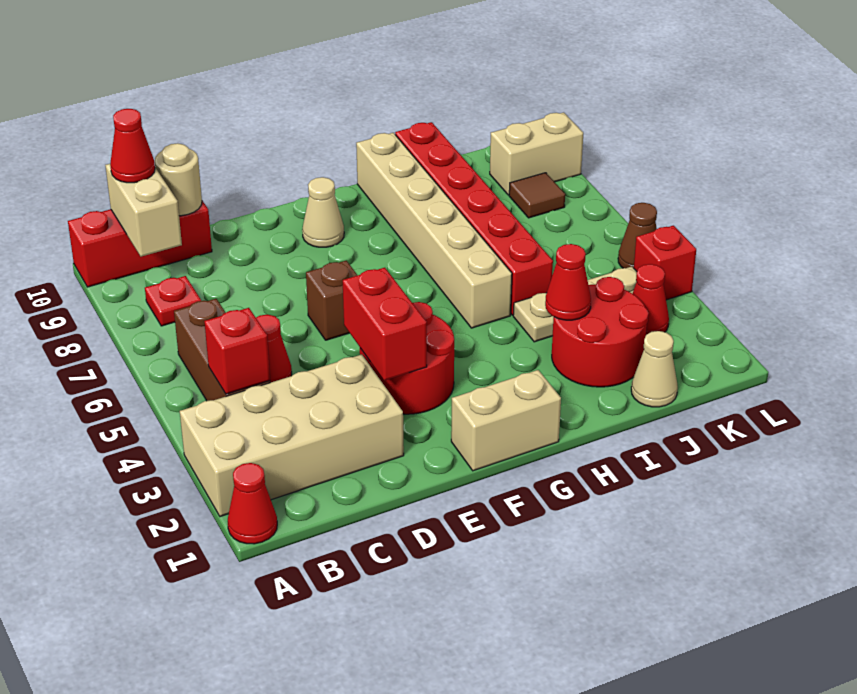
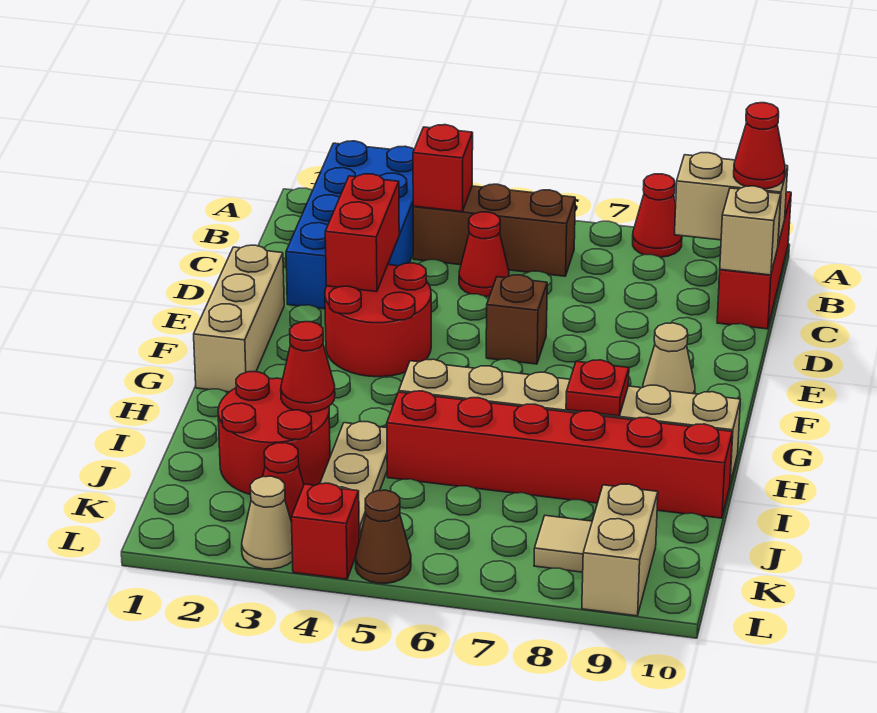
red cone A1 level 1 -> red cone A8 level 1
tan brick A2:D3 level 1 -> blue brick A2:D3 level 1
red plate B8 level 1 -> red plate H8 level 2
tan round brick C10 level 2 -> tan brick C10 level 2
red brick E3:E4 level 2 -> red brick D3:E3 level 2
tan brick F1:G1 level 1 -> tan brick E1:G1 level 1
tan cone J1 level 1 -> tan cone L3 level 1
brown tile K8 level 1 -> tan tile K8 level 1

